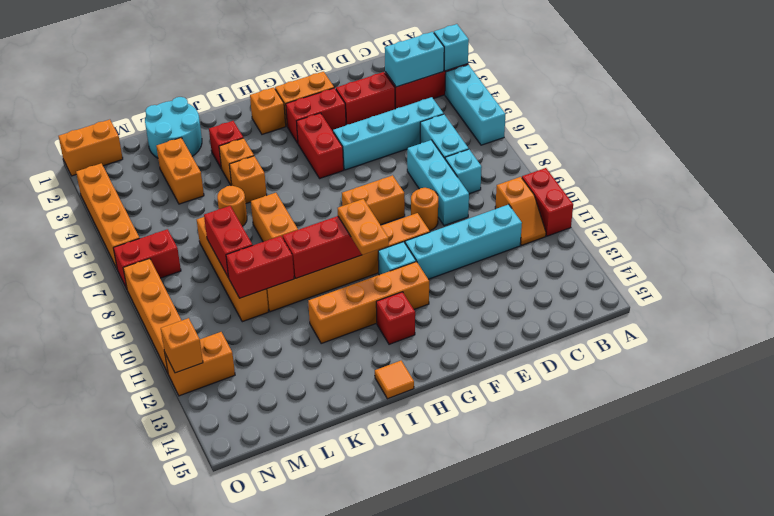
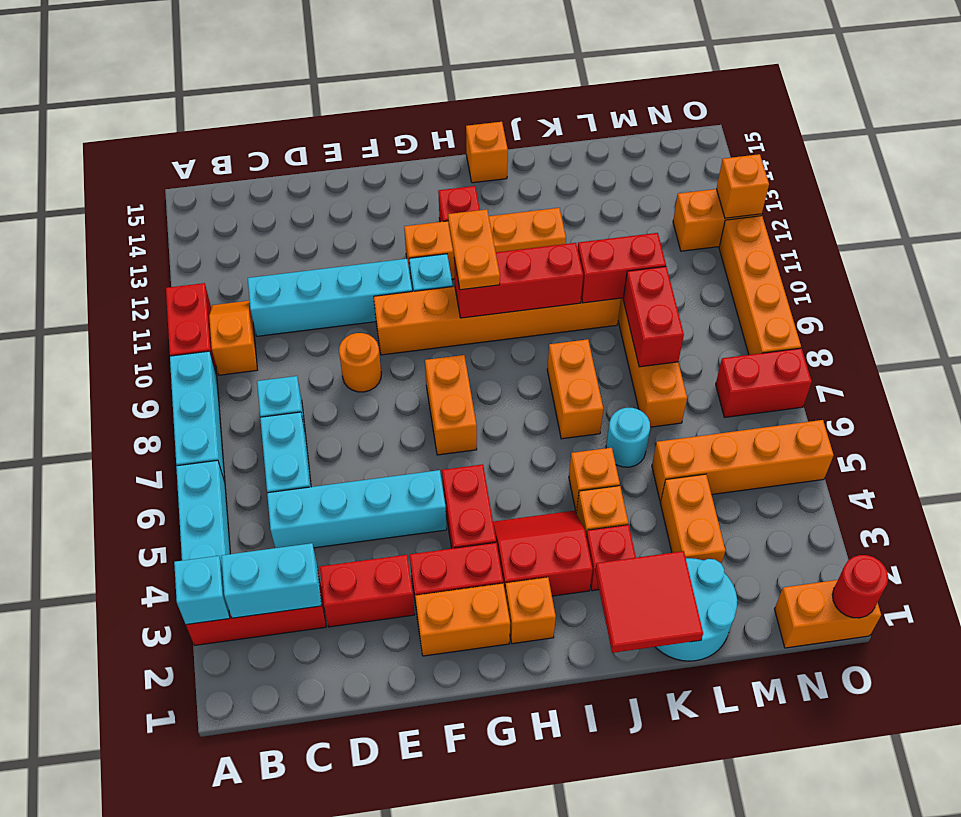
cyan brick D7:D9 level 1 -> cyan brick A7:A9 level 1
orange brick F8:G8 level 1 -> orange brick G7:G8 level 1
none -> red slope H3:I4 level 1 top 3
orange tile I15 level 1 -> orange brick I15 level 1
none -> red tile J1:K2 level 2
orange round brick K6 level 1 -> cyan round brick K6 level 1
none -> red round brick O1 level 2
orange brick O3:O6 level 1 -> orange brick L5:O5 level 1

